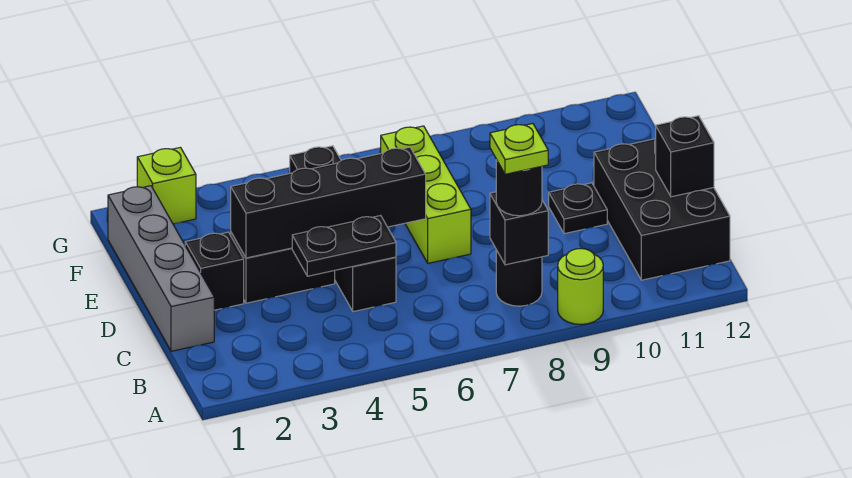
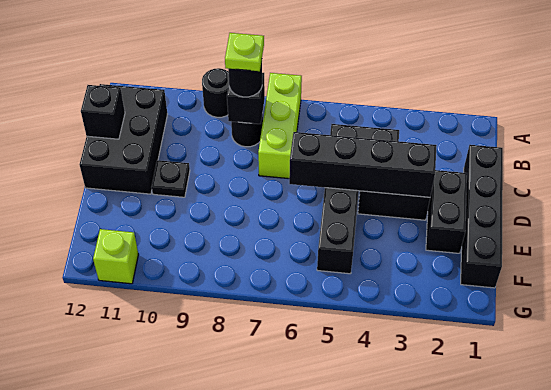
lime round brick A9 level 1 -> black round brick A9 level 1
grey brick C1:F1 level 1 -> black brick C1:F1 level 1
black brick D2 level 1 -> black brick D2:E2 level 1
lime brick D7:F7 level 1 -> lime brick A7:C7 level 1
lime brick G2 level 1 -> lime brick G11 level 1

